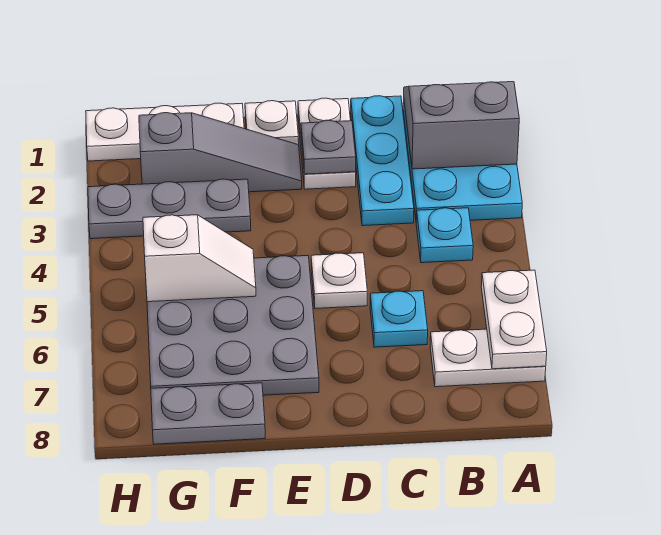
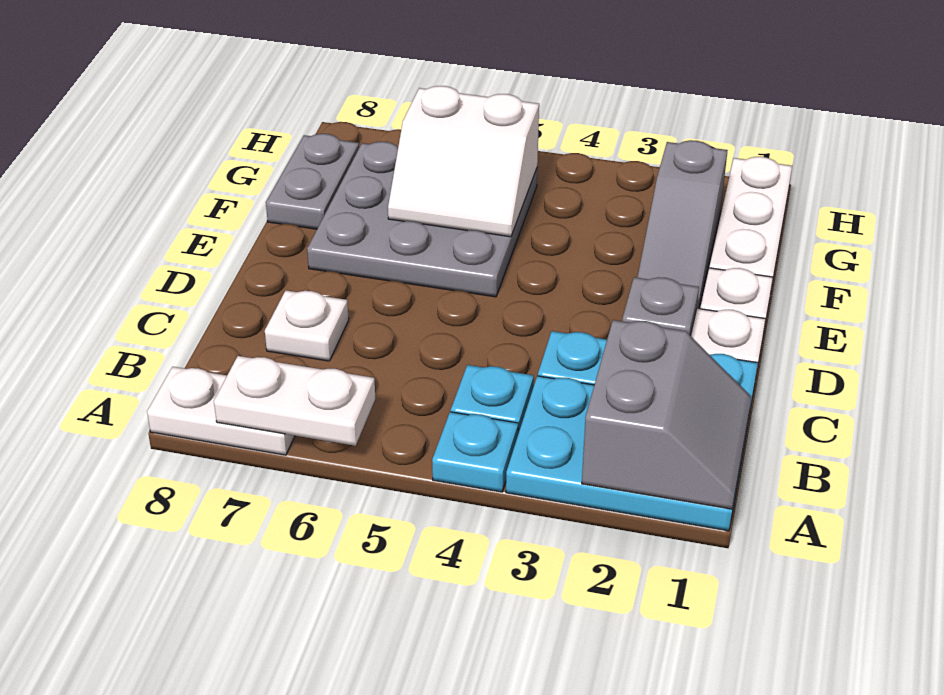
white plate A7:B7 level 1 -> white plate A7:A8 level 1
cyan plate C6 level 1 -> cyan plate A4 level 1
white plate D5 level 1 -> white plate C7 level 1
grey plate F3:H3 level 1 -> none
white slope F5:G5 level 2 top G -> white slope F5:G6 level 2 top G

